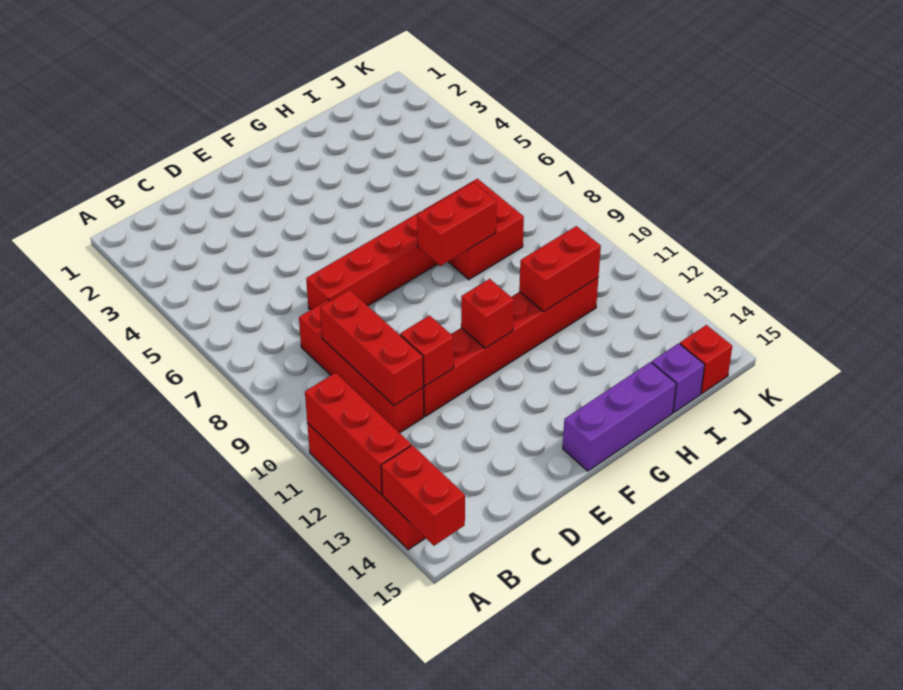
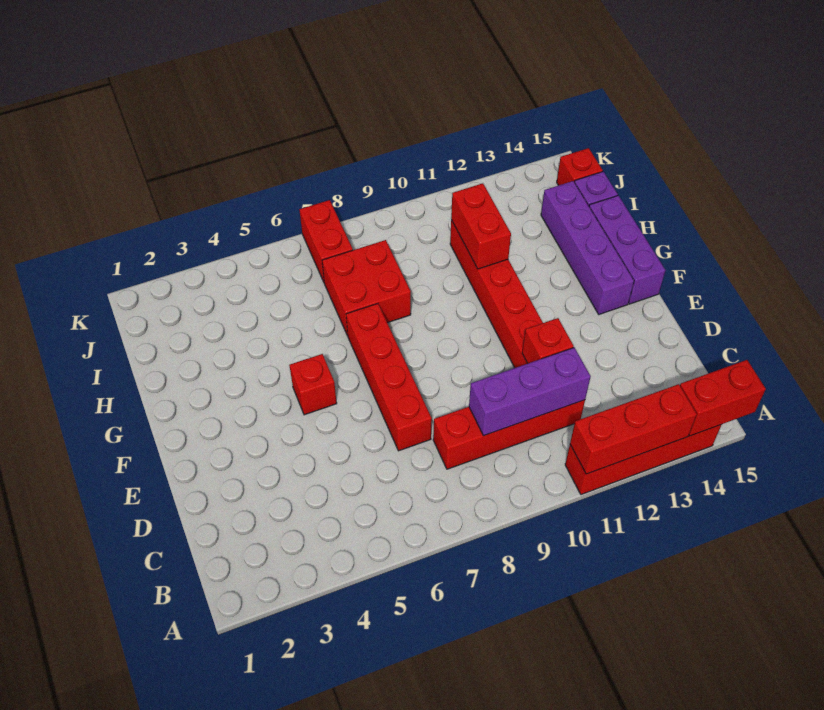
red brick C9:C11 level 2 -> purple brick C9:C11 level 2
red brick F11 level 2 -> red brick F5 level 1
none -> purple brick F14:I14 level 1
red brick G8:H8 level 2 -> red brick J7:K7 level 1

